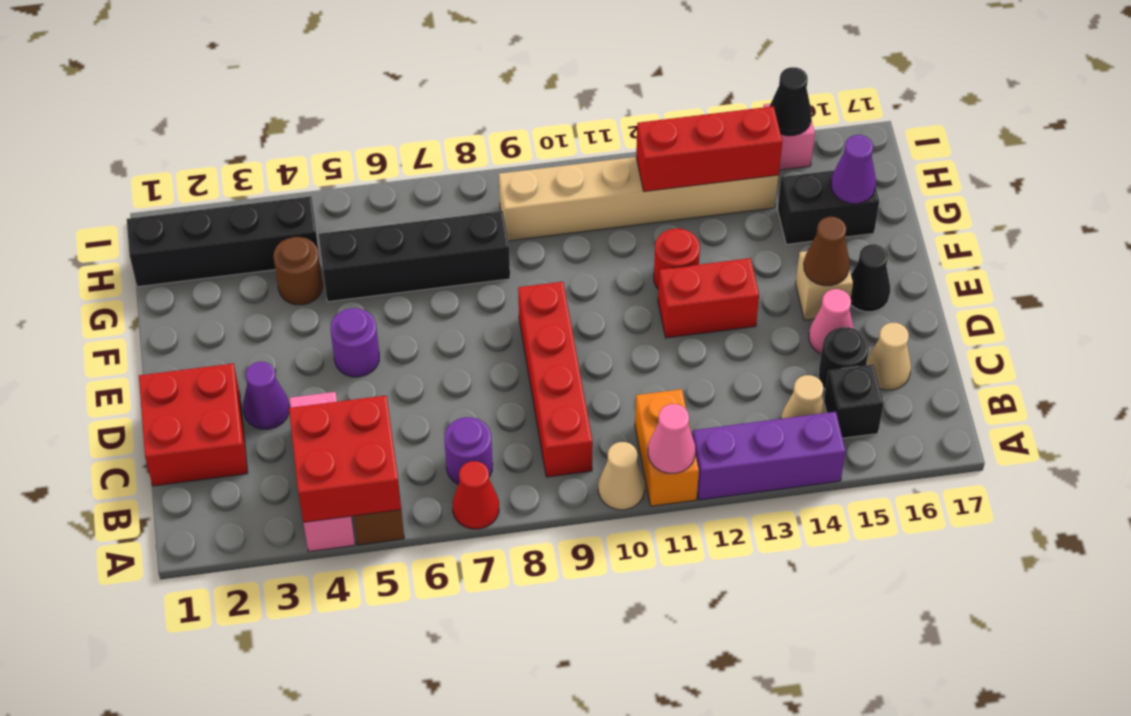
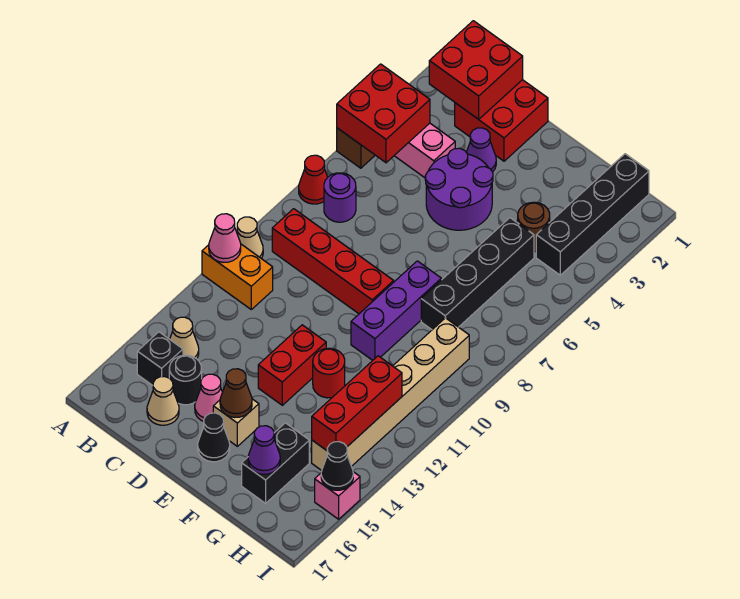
purple brick A12:A14 level 1 -> purple brick F8:F10 level 1
none -> red brick B1:C2 level 2
purple round brick E5 level 1 -> purple round brick D4:E5 level 1

